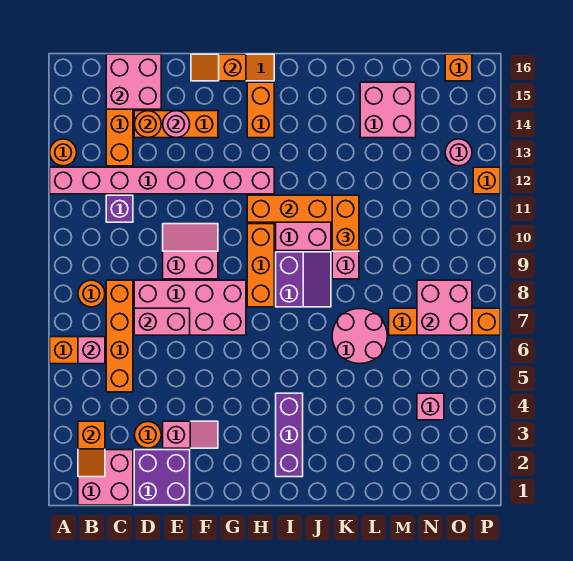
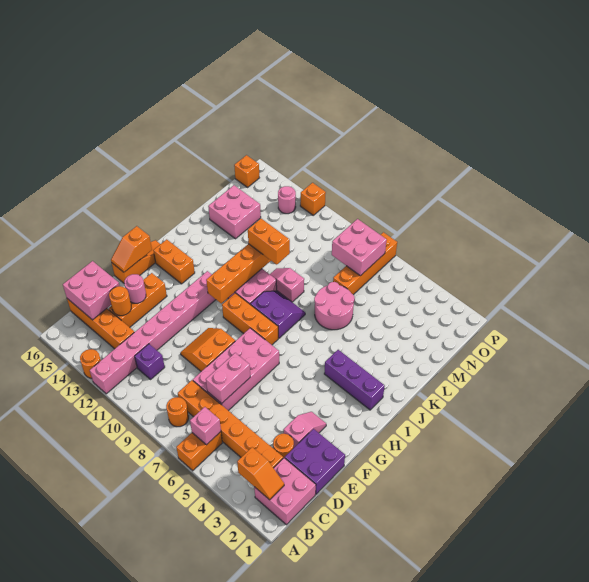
orange brick C5:C8 level 1 -> orange brick C3:C8 level 1
pink slope E9:F10 level 1 top 9 -> orange slope E9:F10 level 1 top 9
pink brick N4 level 1 -> none

